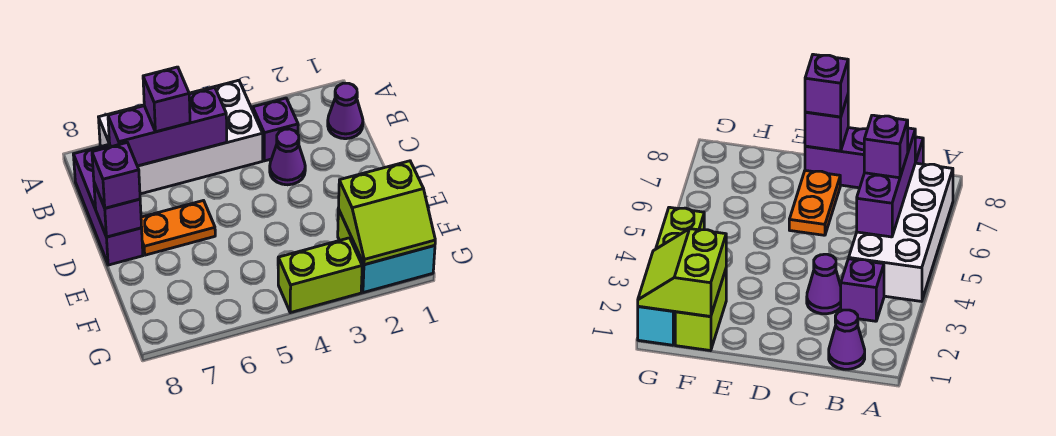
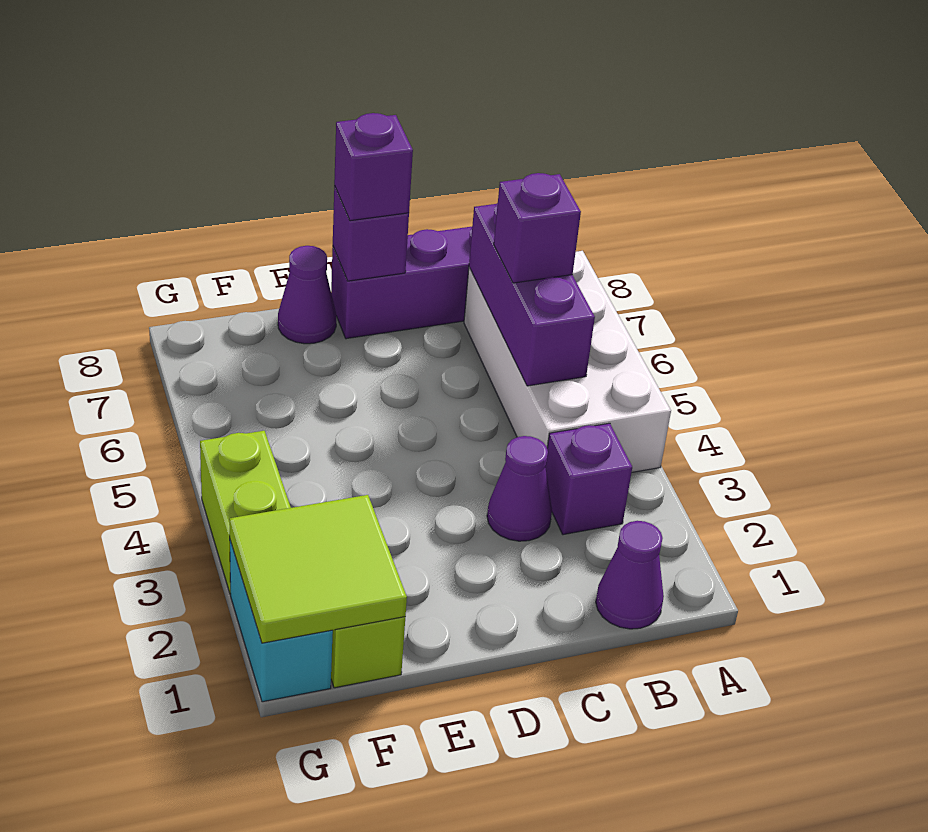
orange plate D6:D7 level 1 -> none
none -> purple cone E8 level 1
lime slope F1:G2 level 2 top F -> lime tile F1:G2 level 2

